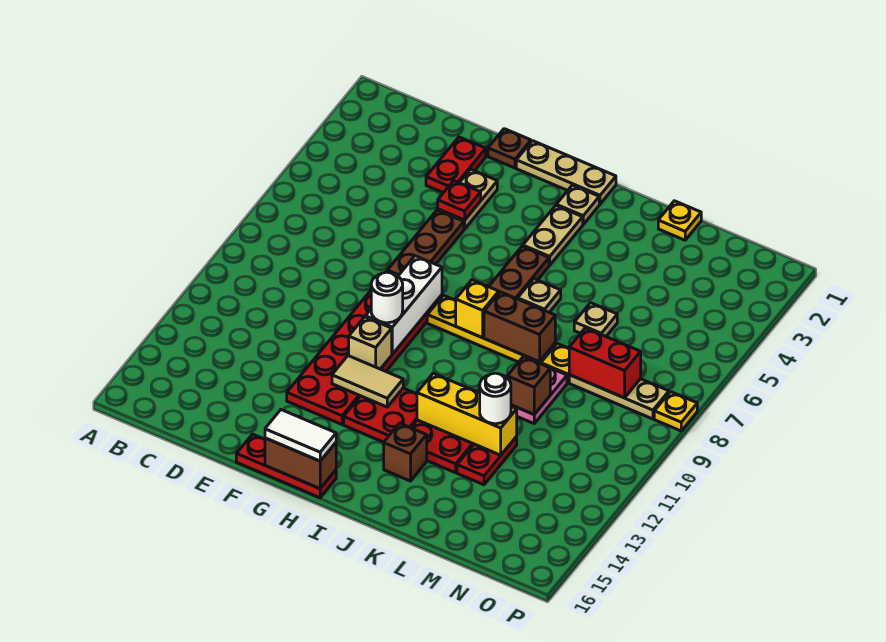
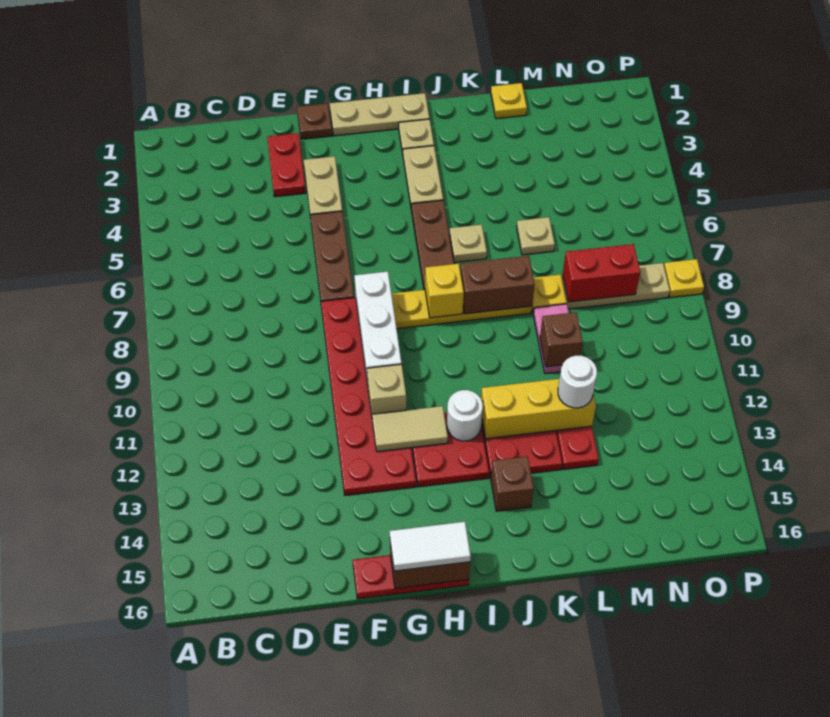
red plate F4 level 2 -> none
white round brick G10 level 3 -> white round brick I12 level 2

